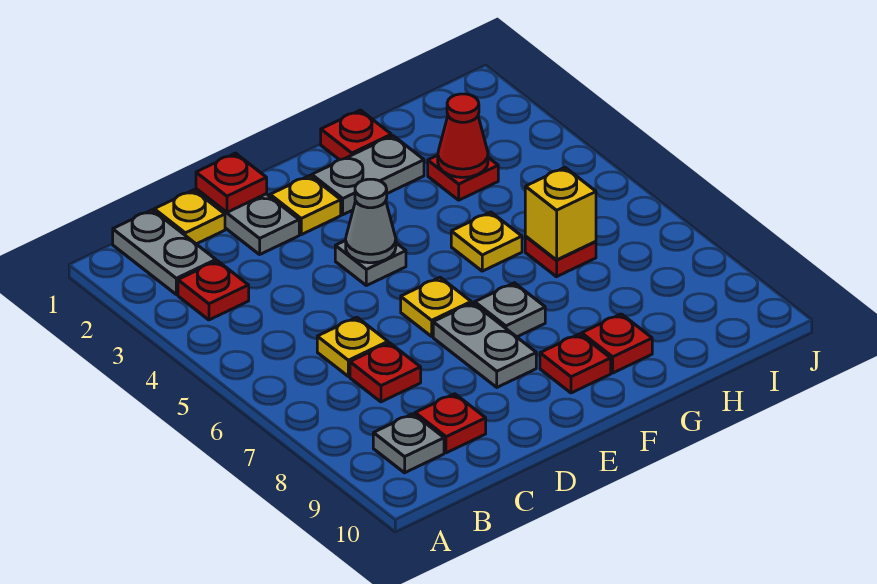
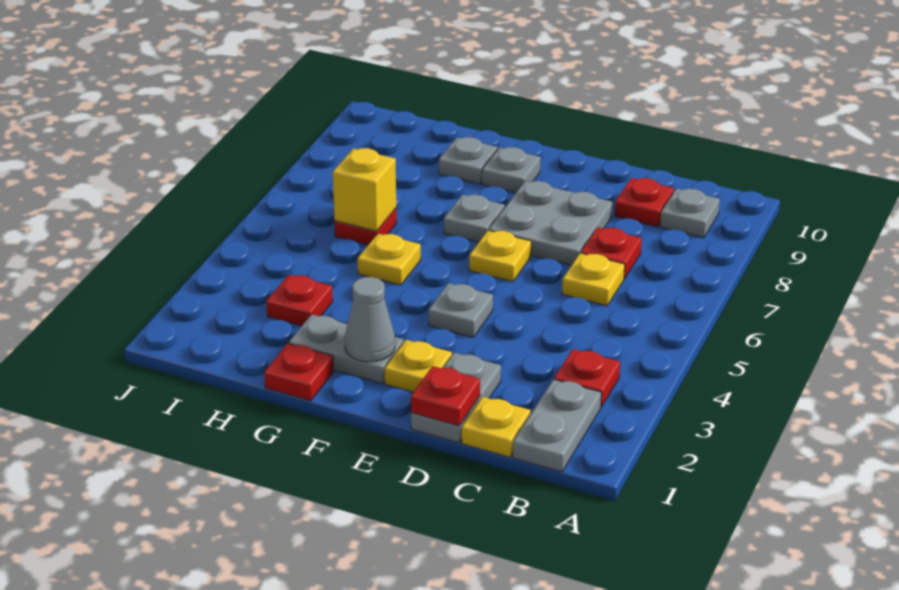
grey cone E4 level 2 -> grey cone F2 level 2
grey plate E7:E8 level 1 -> grey plate D7:E8 level 1
red plate F9 level 1 -> grey plate F9 level 1
red plate G9 level 1 -> grey plate G9 level 1
red cone H3 level 2 -> none

